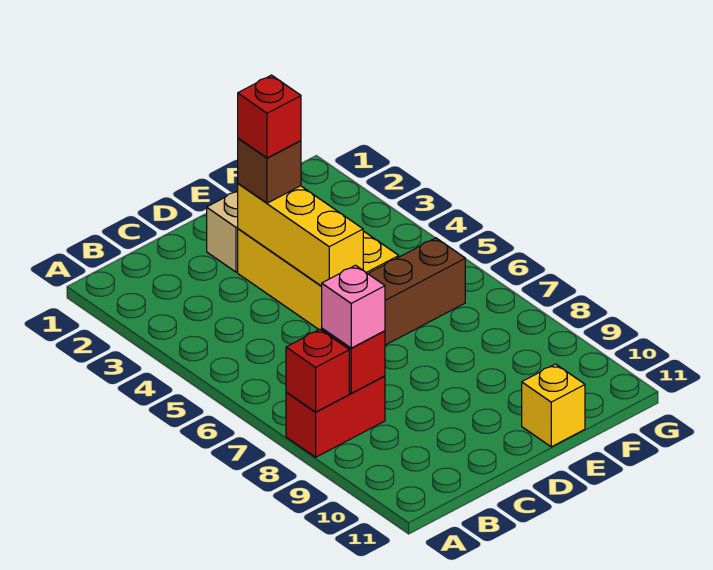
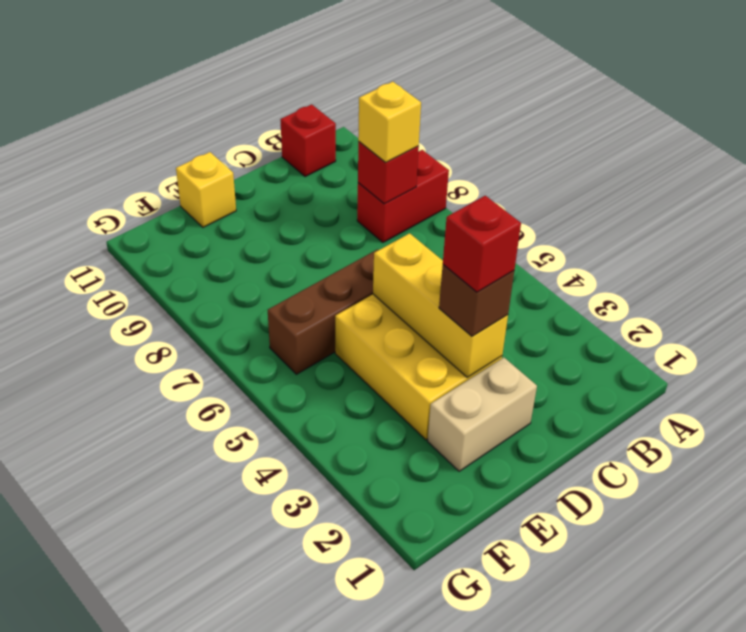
red brick A8 level 2 -> red brick B11 level 1
pink brick B8 level 3 -> yellow brick B8 level 3

